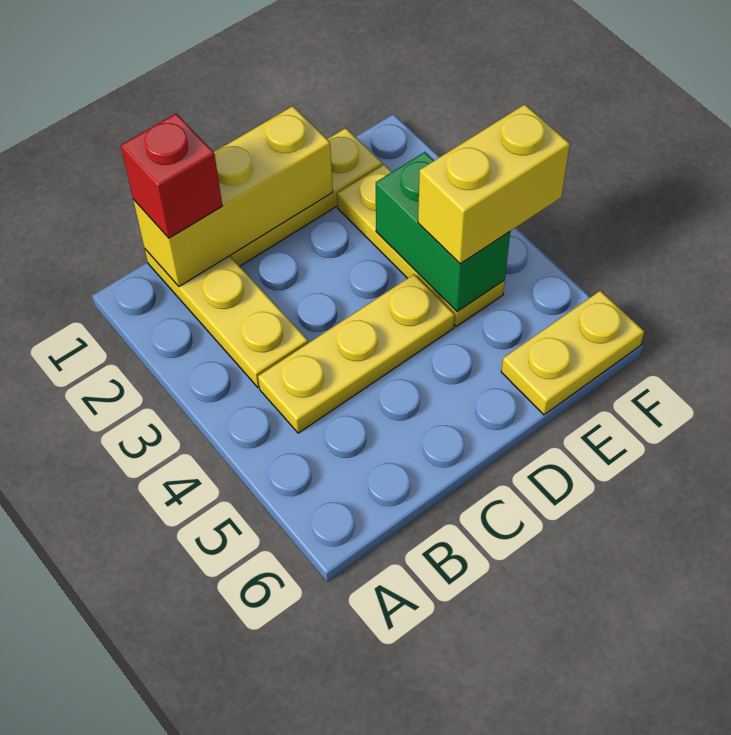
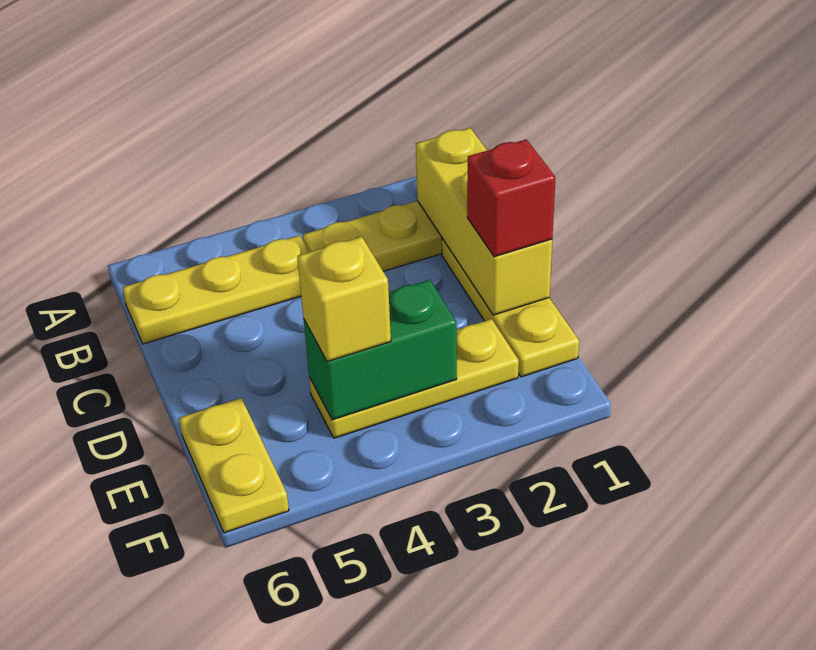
red brick B1 level 3 -> red brick D1 level 3
yellow plate B4:D4 level 1 -> yellow plate B4:B6 level 1
yellow brick E4:F4 level 3 -> yellow brick E4 level 3

